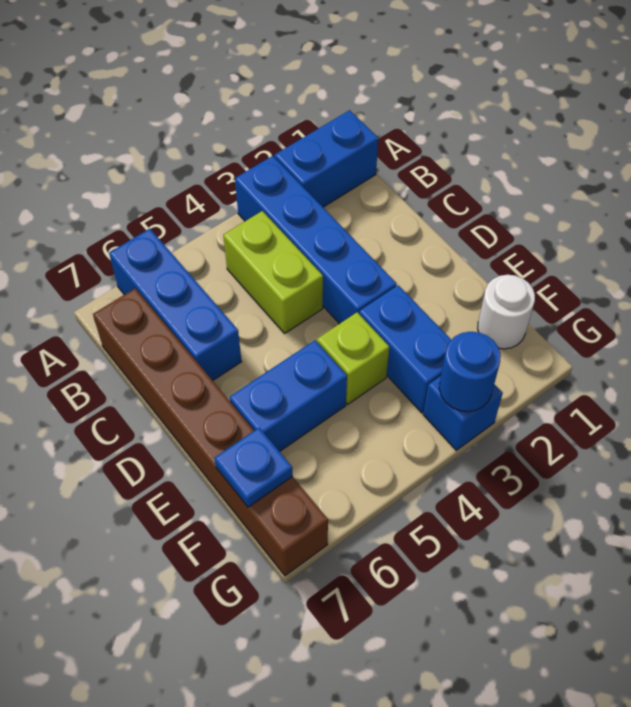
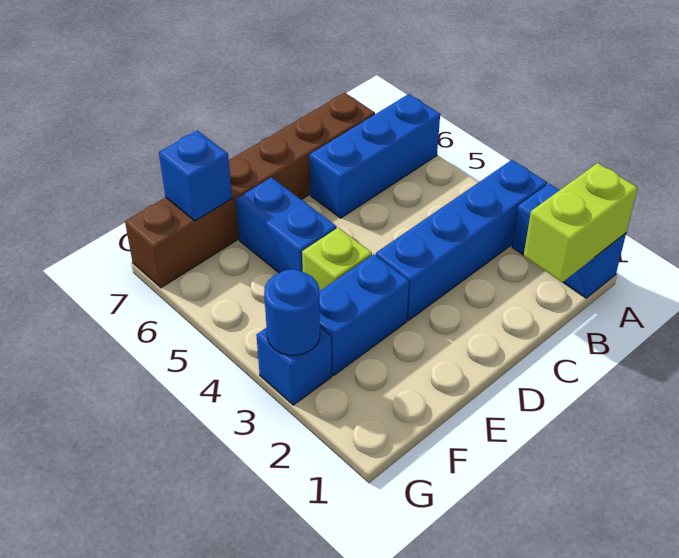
lime brick B4:C4 level 1 -> lime brick A1:B1 level 2
white round brick F1 level 1 -> none
blue plate F7 level 2 -> blue brick F7 level 2

